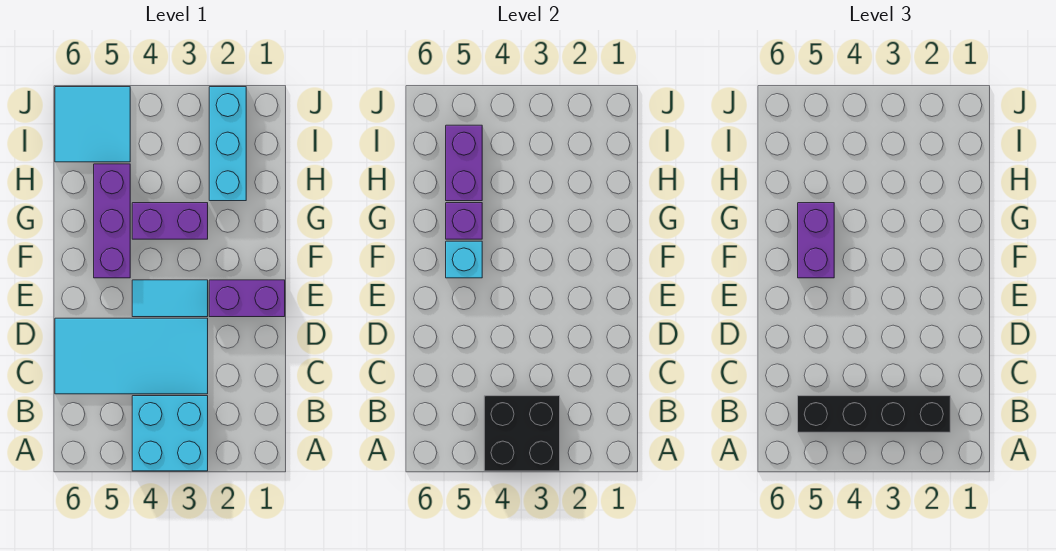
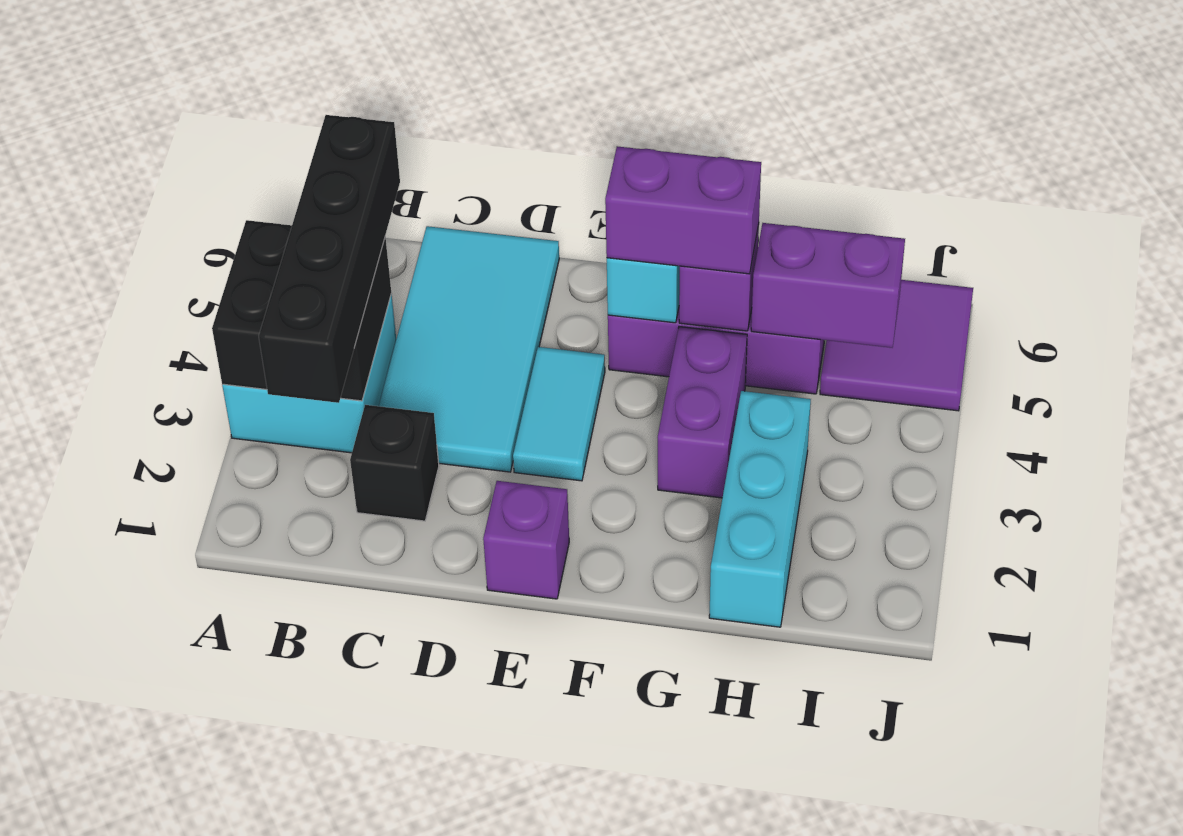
none -> black brick C2 level 1
purple brick E1:E2 level 1 -> purple brick E1 level 1
cyan brick H2:J2 level 1 -> cyan brick H1:H3 level 1
cyan tile I5:J6 level 1 -> purple tile I5:J6 level 1

